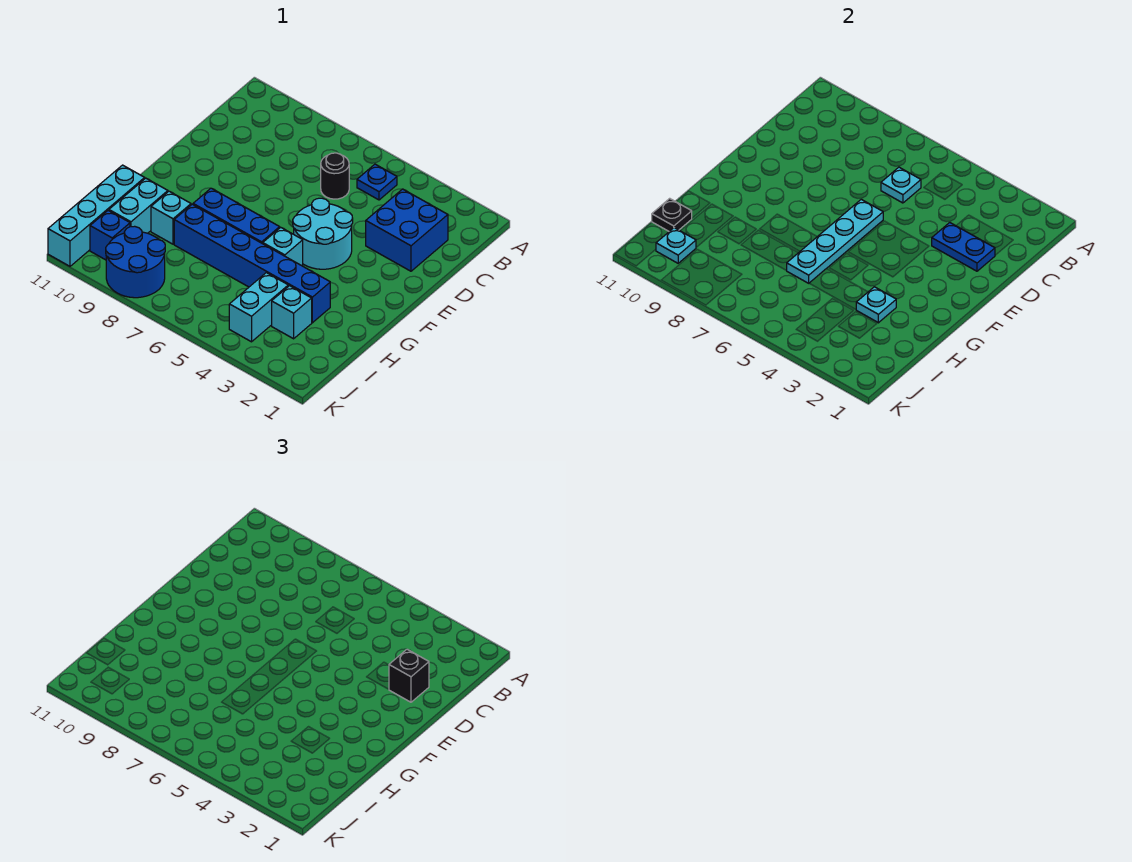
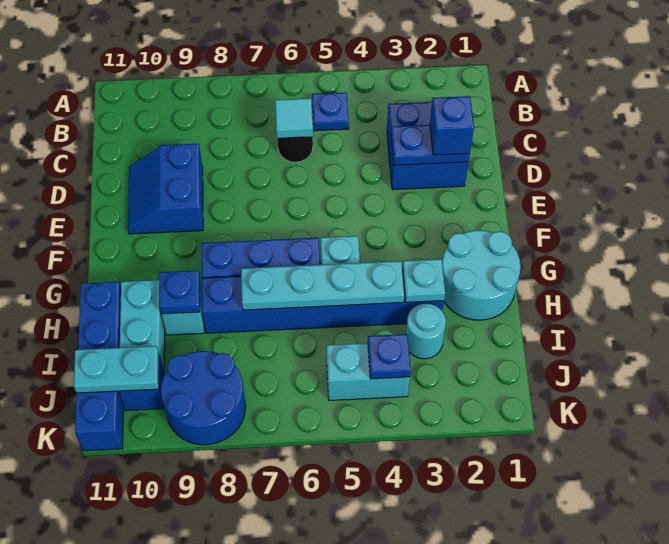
cyan plate C6 level 2 -> cyan tile C6 level 2
black brick D2 level 3 -> blue brick D2 level 3
none -> blue slope D9:E10 level 1 top 9
cyan round brick E4:F5 level 1 -> cyan round brick G1:H2 level 1
cyan plate E6:H6 level 2 -> cyan plate H4:H7 level 2
none -> blue plate H9 level 2
cyan brick H11:K11 level 1 -> blue brick H11:K11 level 1
cyan brick I3 level 1 -> cyan round brick I3 level 1
cyan brick I4:J4 level 1 -> cyan brick J4:J5 level 1
black plate I11 level 2 -> none
none -> blue plate J4 level 2
cyan plate J10 level 2 -> cyan plate J10:J11 level 2

